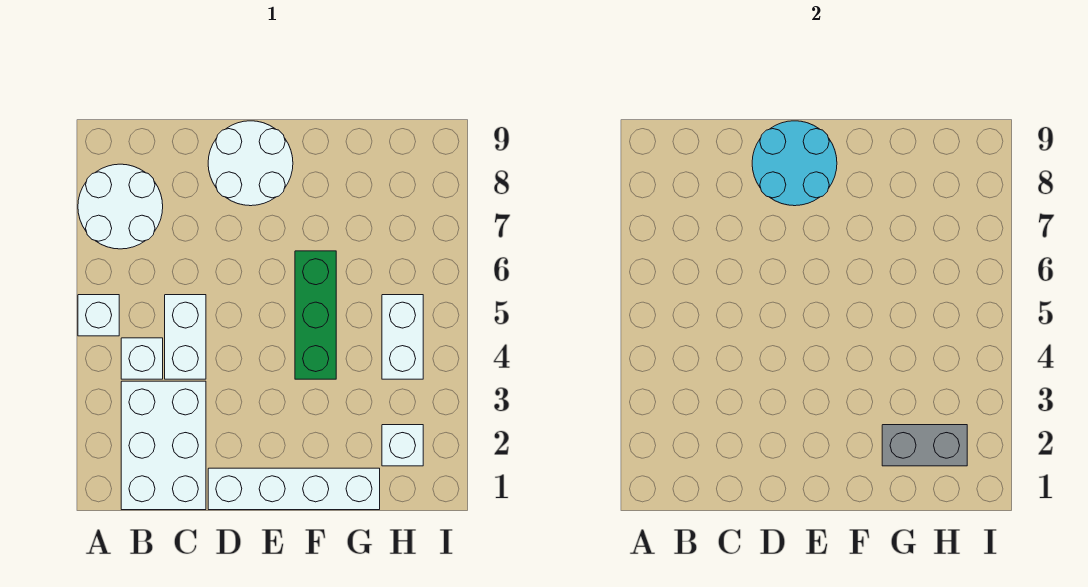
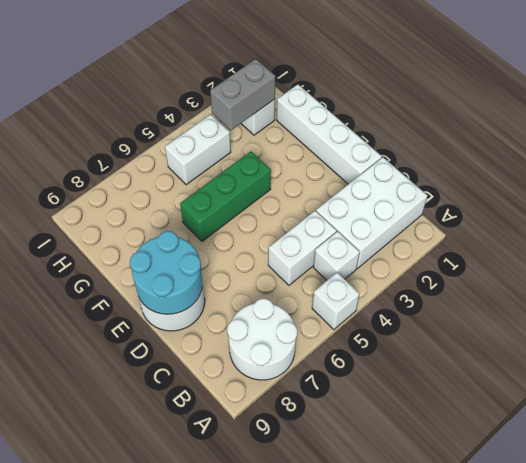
grey brick G2:H2 level 2 -> grey brick H2:H3 level 2

